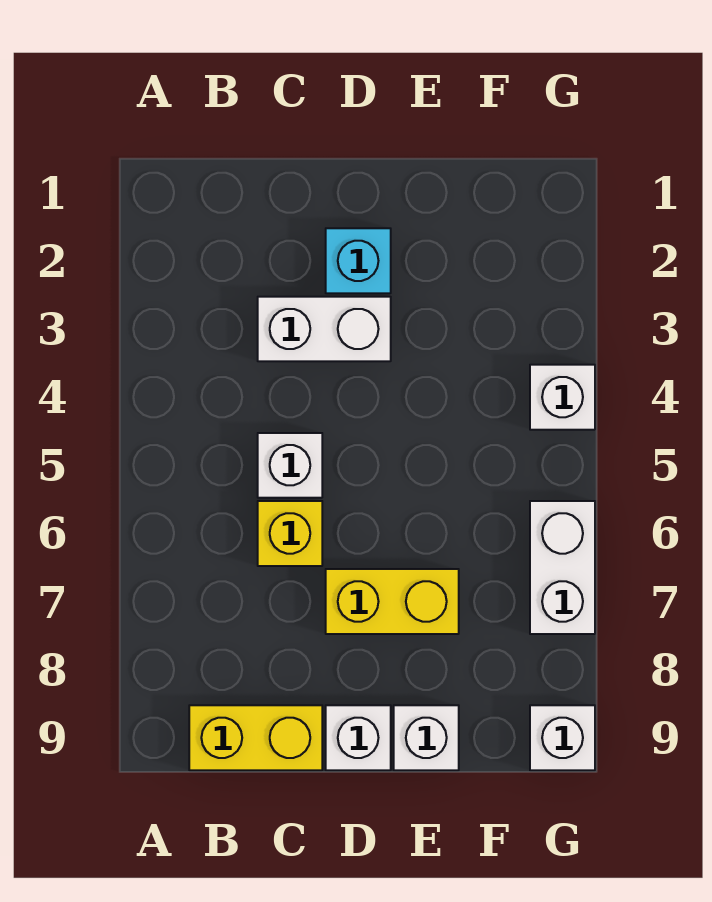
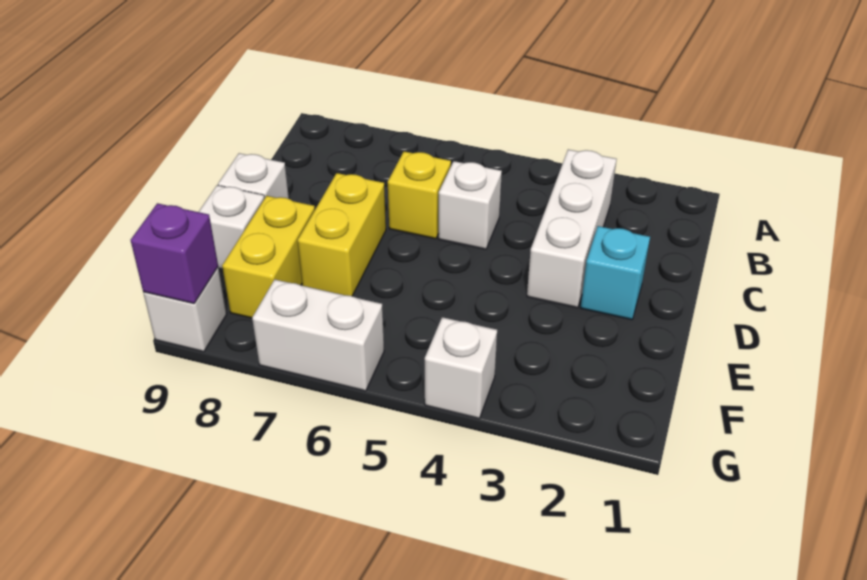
yellow brick B9:C9 level 1 -> yellow brick E8:F8 level 1
white brick C3:D3 level 1 -> white brick B3:D3 level 1
none -> purple brick G9 level 2

